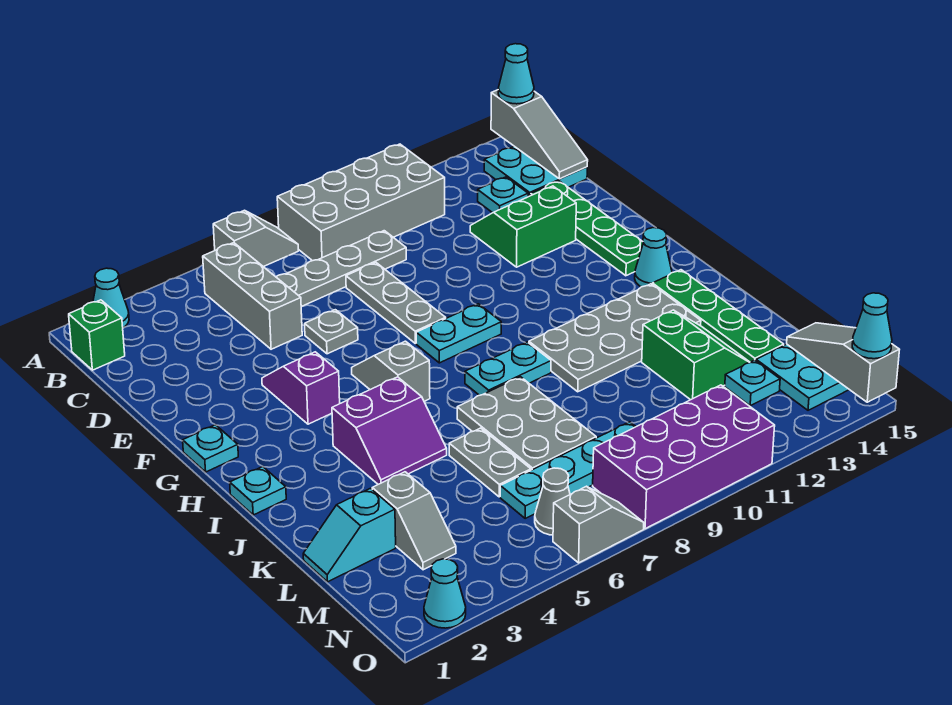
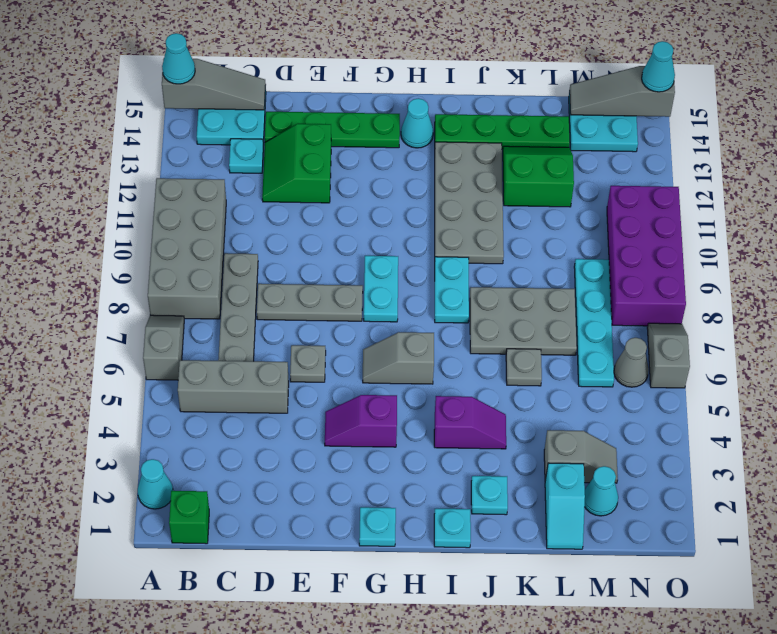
purple slope I4:J5 level 1 top I -> purple slope I4:J4 level 1 top I
grey plate K6:L6 level 1 -> grey plate K6 level 1
cyan plate M13 level 1 -> cyan plate J2 level 1
cyan cone O2 level 1 -> cyan cone M2 level 1

